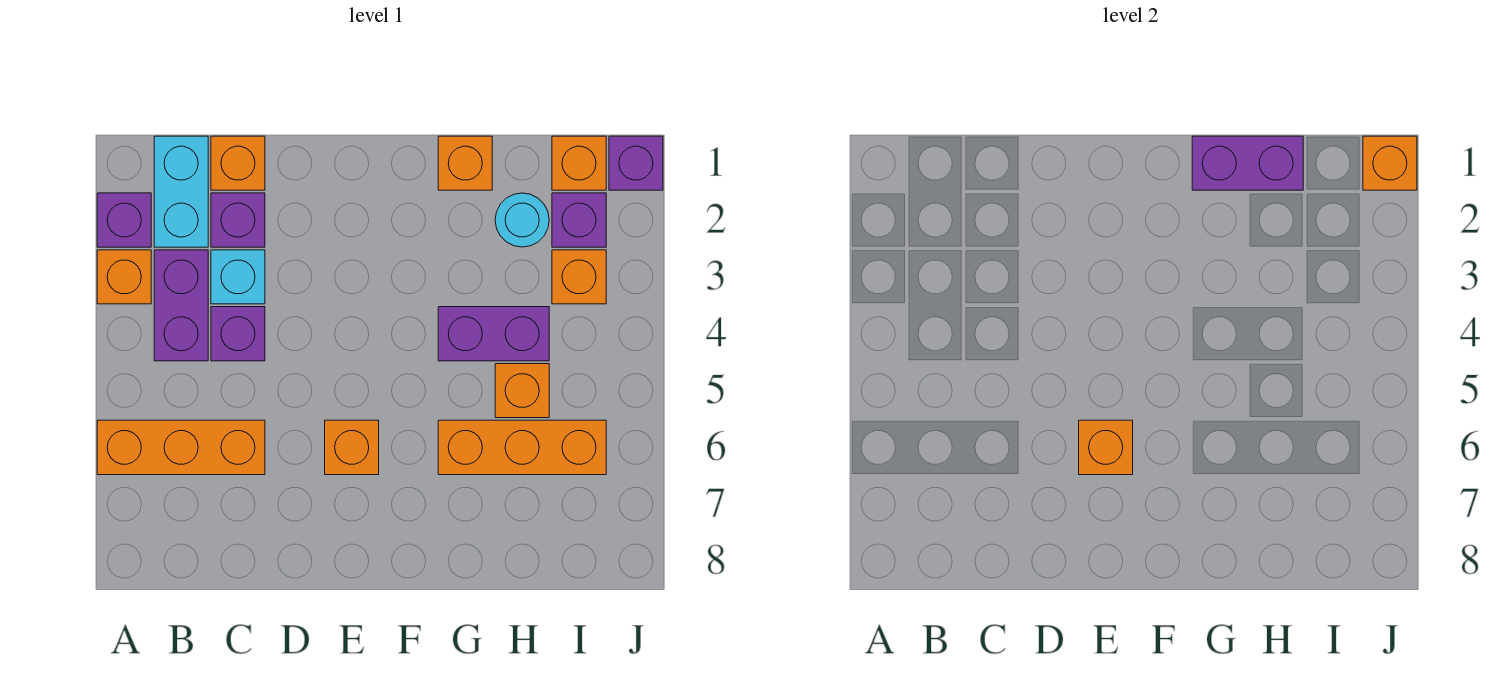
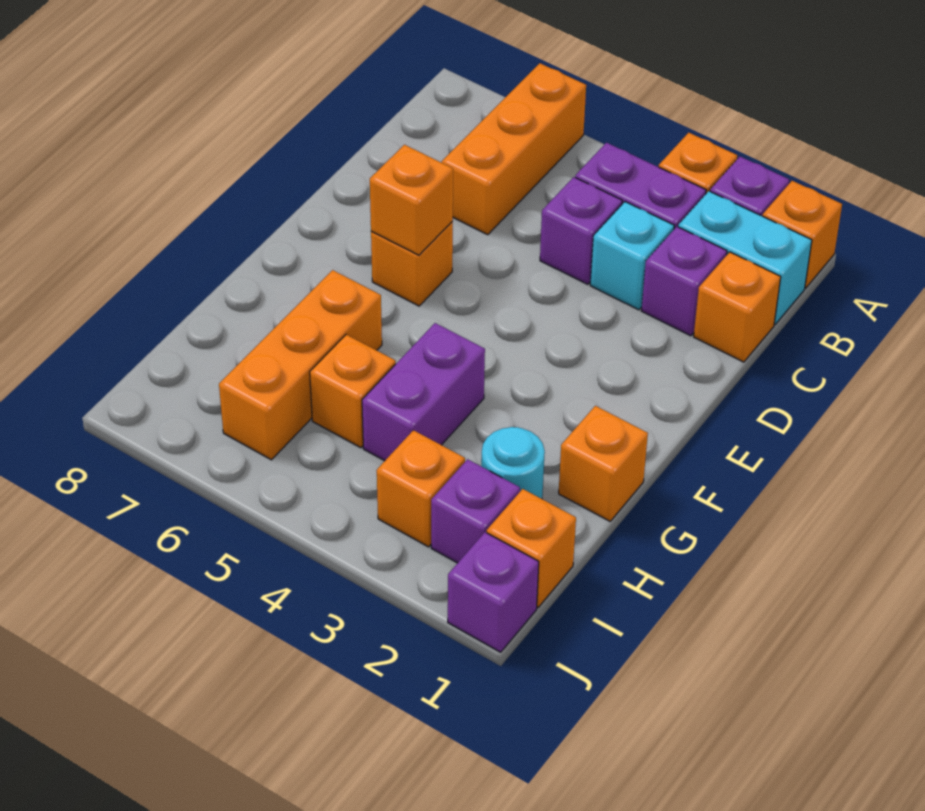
purple brick G1:H1 level 2 -> none
orange brick J1 level 2 -> orange brick A1 level 1

